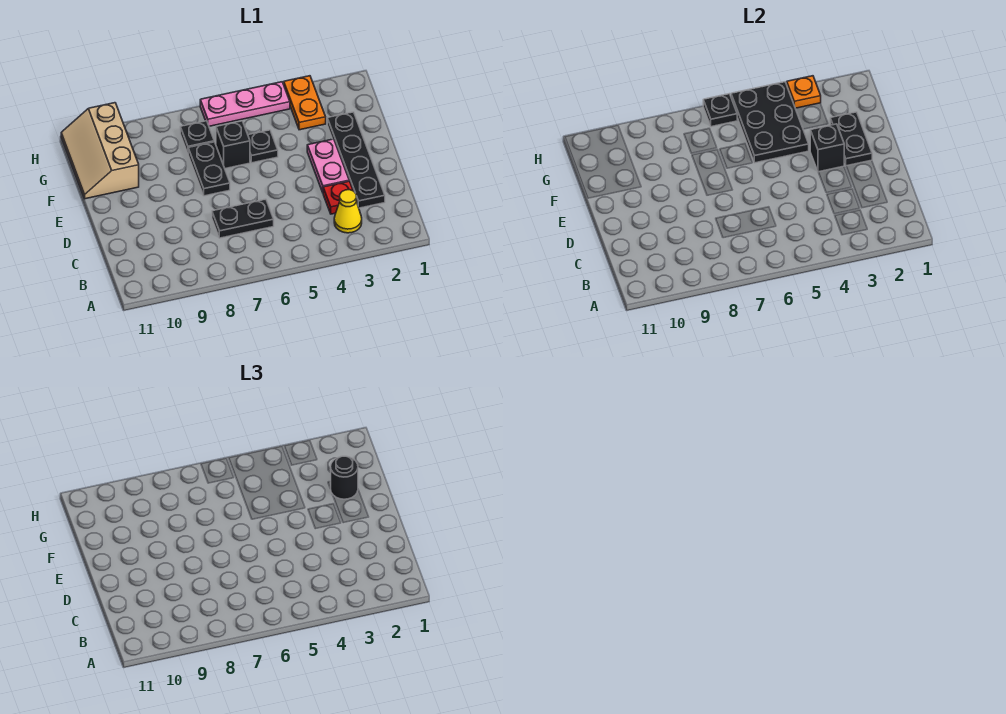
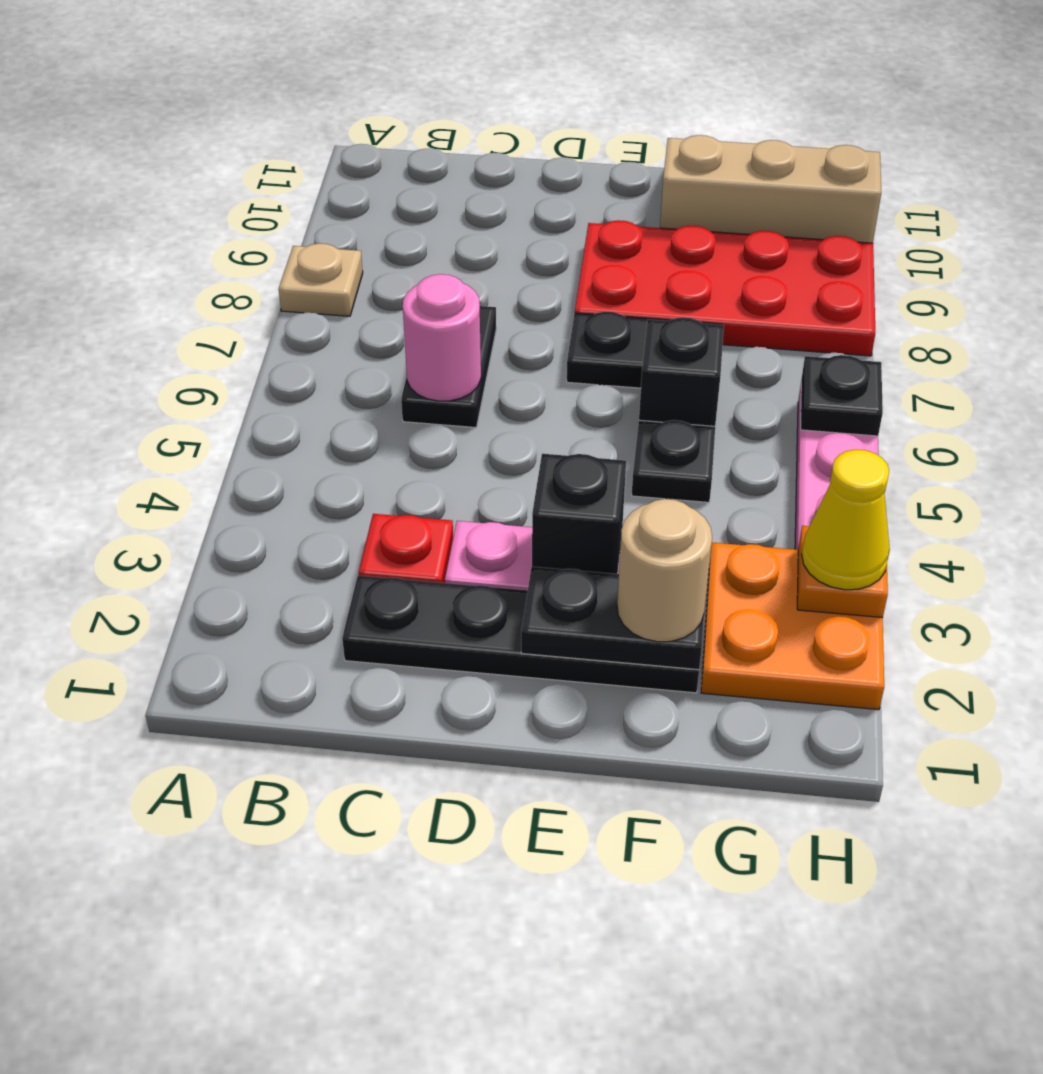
none -> tan plate A8 level 1
yellow cone B3 level 1 -> yellow cone H3 level 3
none -> pink round brick C6 level 2
none -> red plate E8:H9 level 1
black round brick F2 level 3 -> tan round brick F2 level 3
black plate F4:H5 level 2 -> none
orange plate G3:H3 level 1 -> orange plate G2:H3 level 1
black plate G7 level 1 -> none

